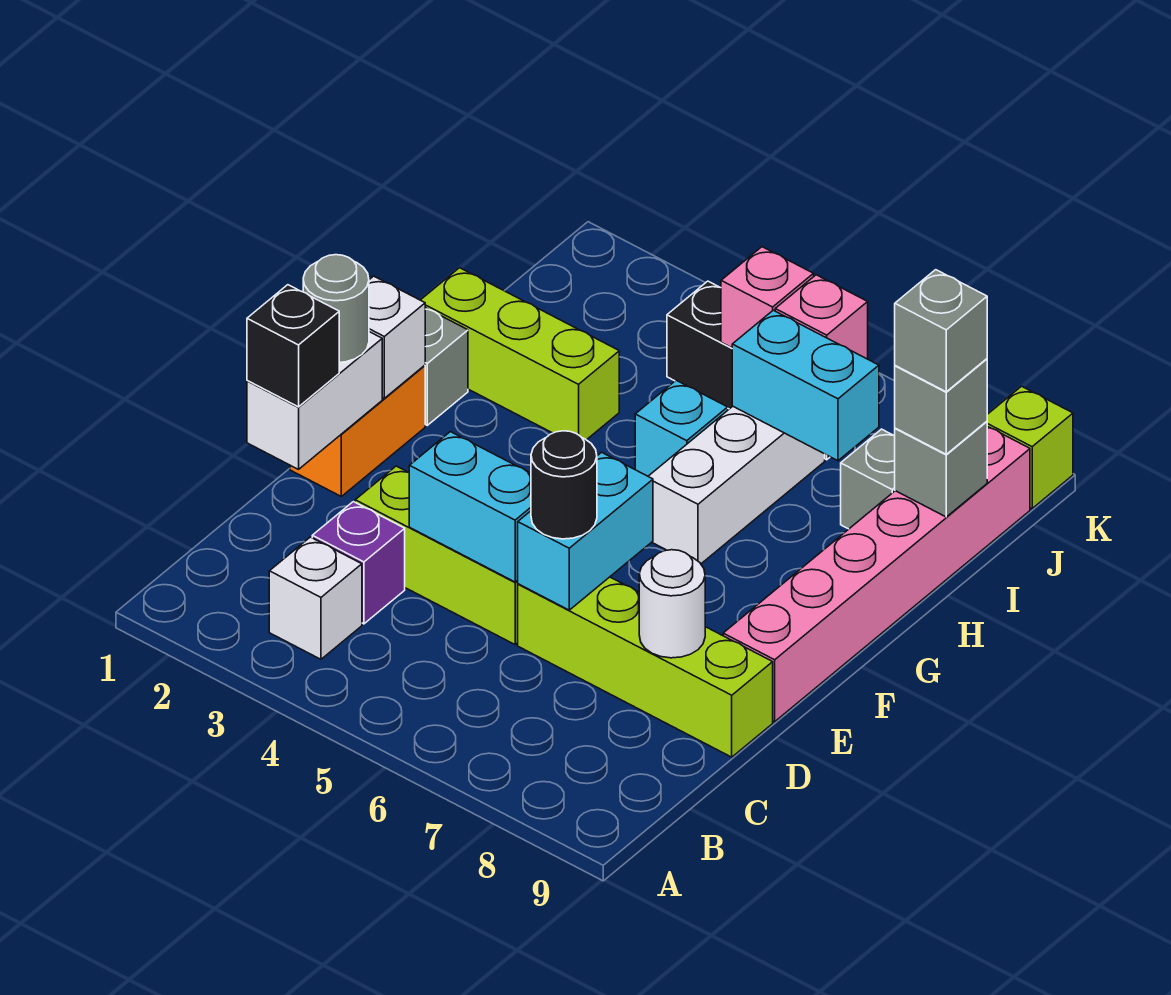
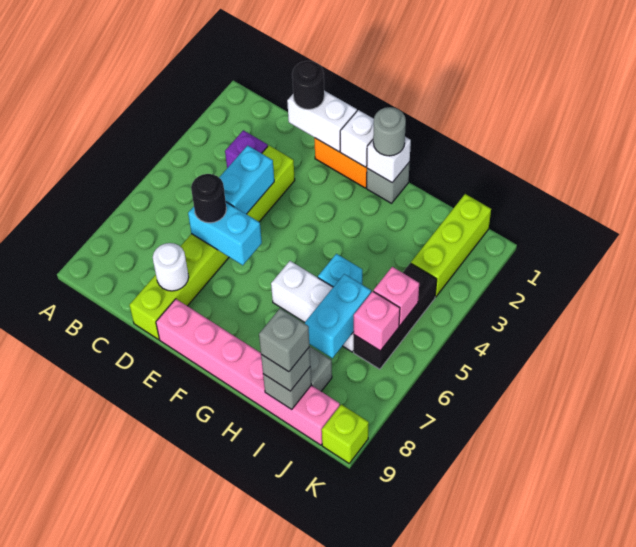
white brick B3 level 1 -> white brick G1 level 2
black brick D1 level 3 -> black round brick D1 level 3
grey round brick E1 level 3 -> grey round brick G1 level 3
lime brick H1:H3 level 1 -> lime brick J1:J3 level 1

